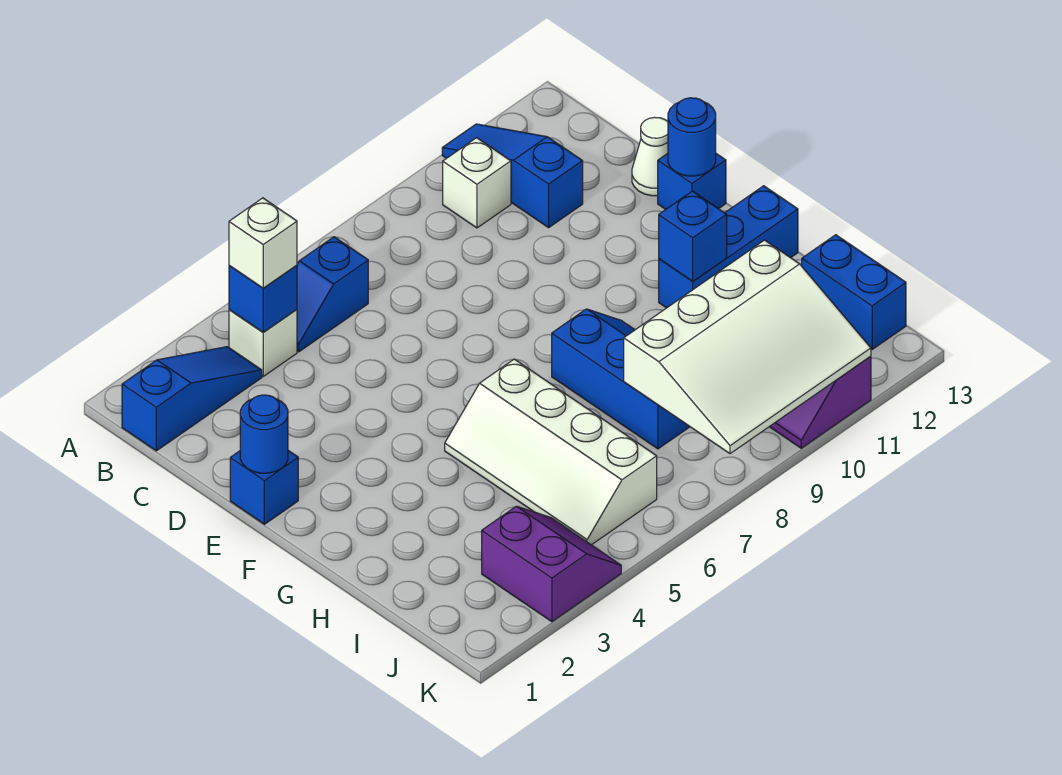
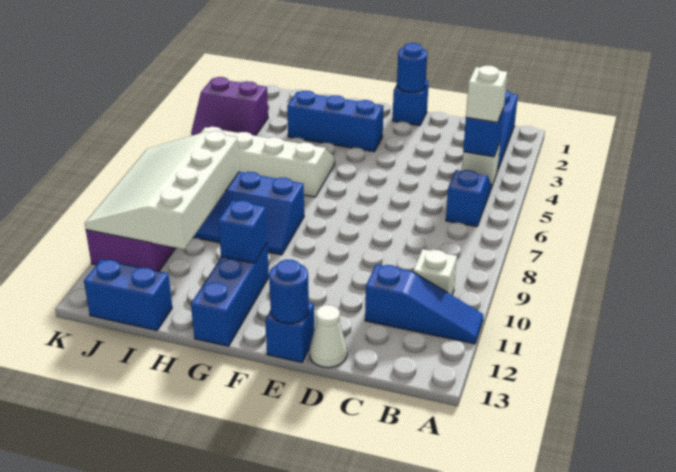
none -> blue brick F3:H3 level 1

